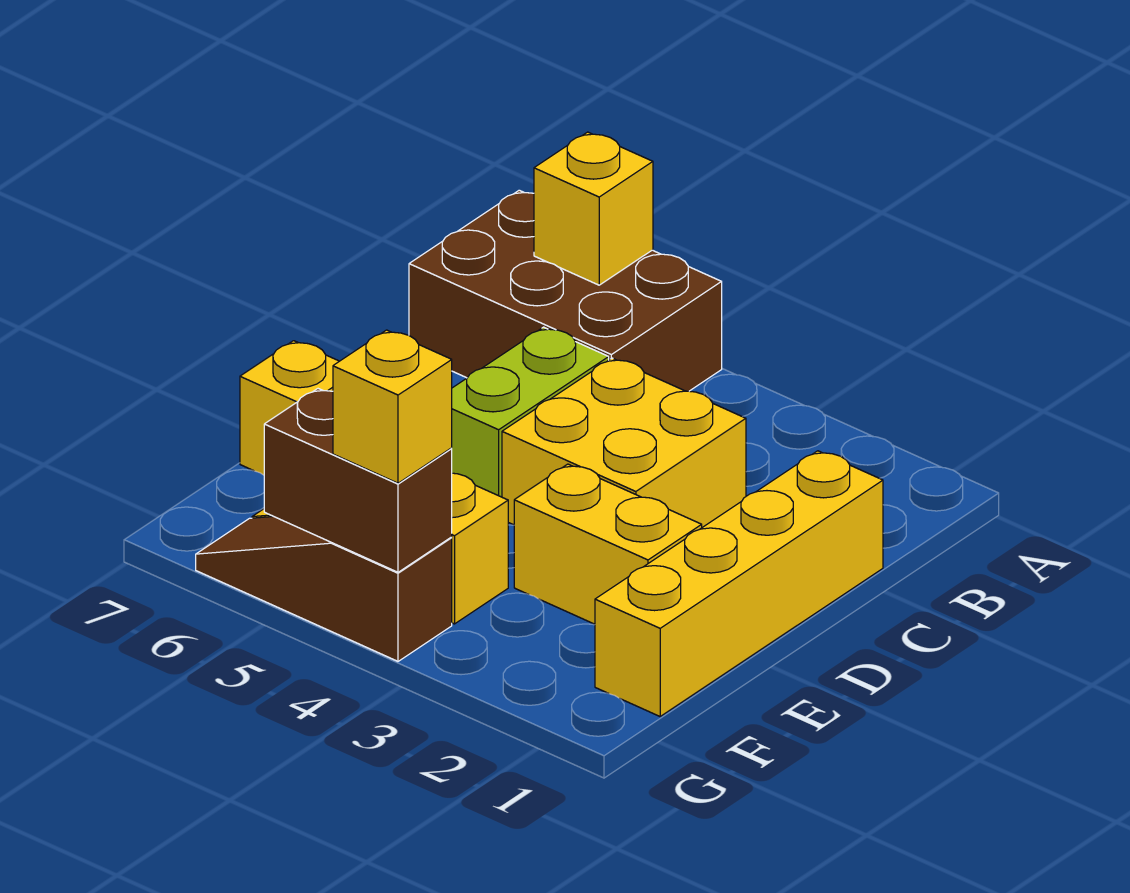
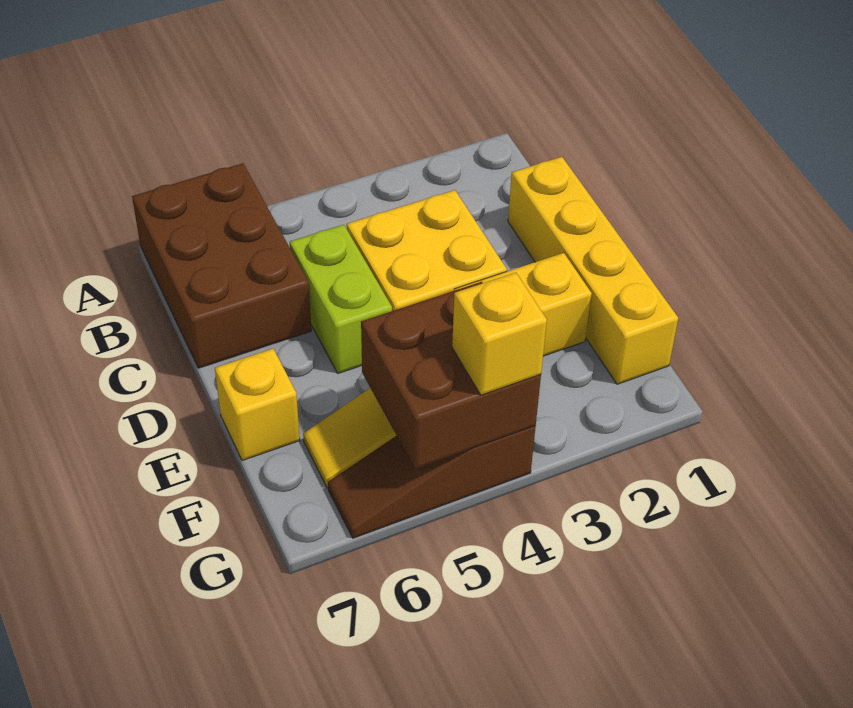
brown brick A5:B7 level 1 -> brown brick A6:C7 level 1
yellow brick A6 level 2 -> none
brown brick G4:G5 level 2 -> brown brick F4:G5 level 2

